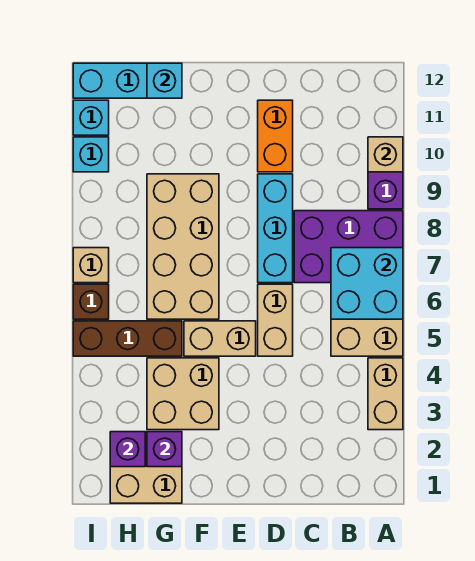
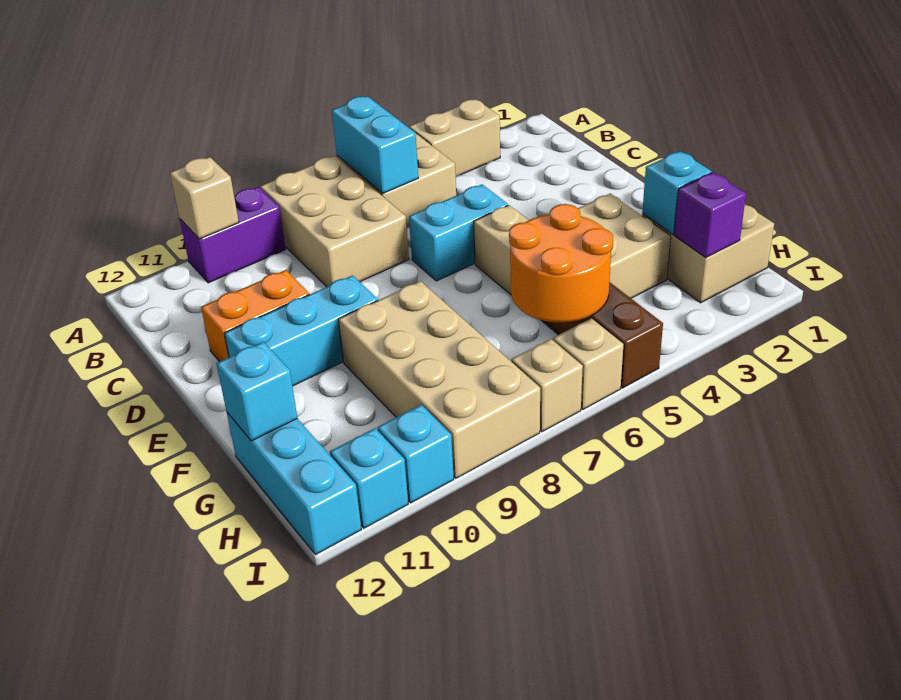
cyan brick A6:B7 level 2 -> cyan brick A6:B6 level 2
purple brick A7:C8 level 1 -> tan brick A7:C8 level 1
tan brick D5:D6 level 1 -> cyan brick D5:D6 level 1
cyan brick D7:D9 level 1 -> cyan brick E9:E11 level 1
tan brick F6:G9 level 1 -> tan brick F8:I9 level 1
purple brick G2 level 2 -> cyan brick G2 level 2
none -> orange round brick G5:H6 level 2
brown brick I6 level 1 -> tan brick I6 level 1

